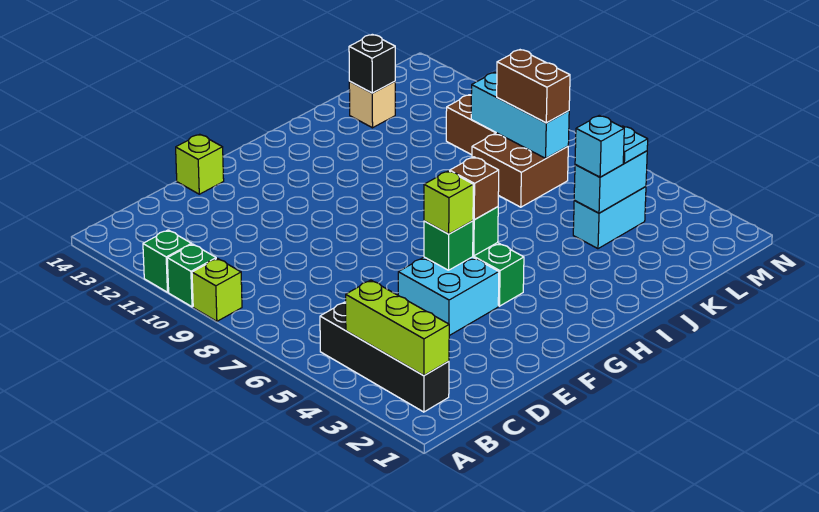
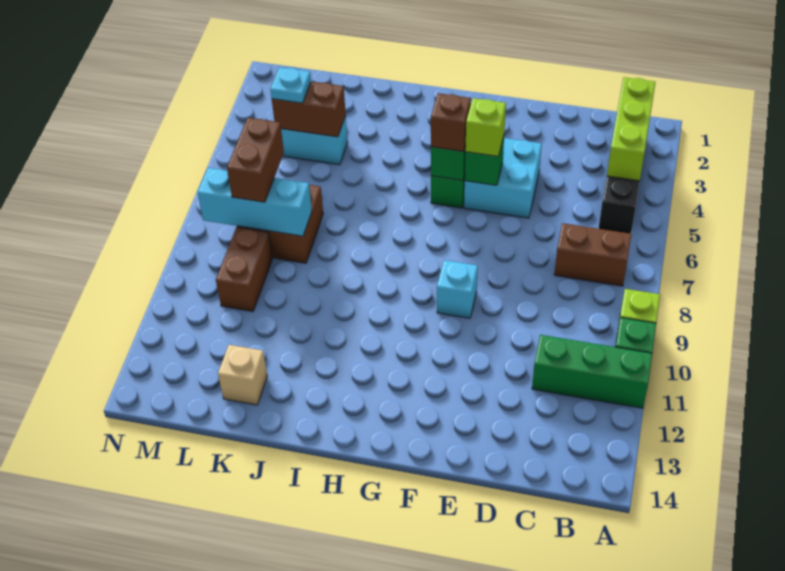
green brick A11 level 1 -> green brick A11:C11 level 1
none -> brown brick B7:C7 level 1
lime brick E14 level 1 -> none
cyan brick K4:L4 level 2 -> brown brick K4:L4 level 2
cyan brick K4 level 3 -> cyan brick F9 level 1
black brick K13 level 2 -> none
cyan brick L7:L9 level 2 -> cyan brick K8:M8 level 2

